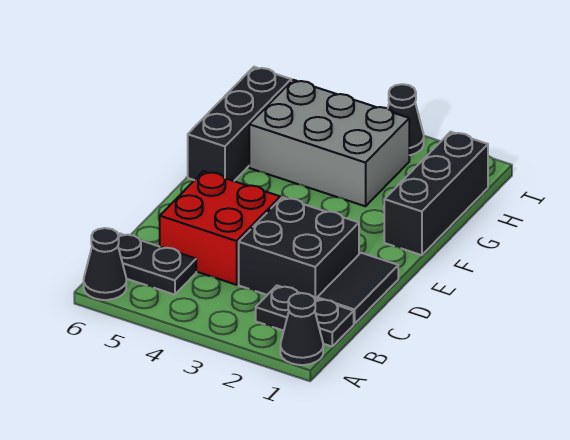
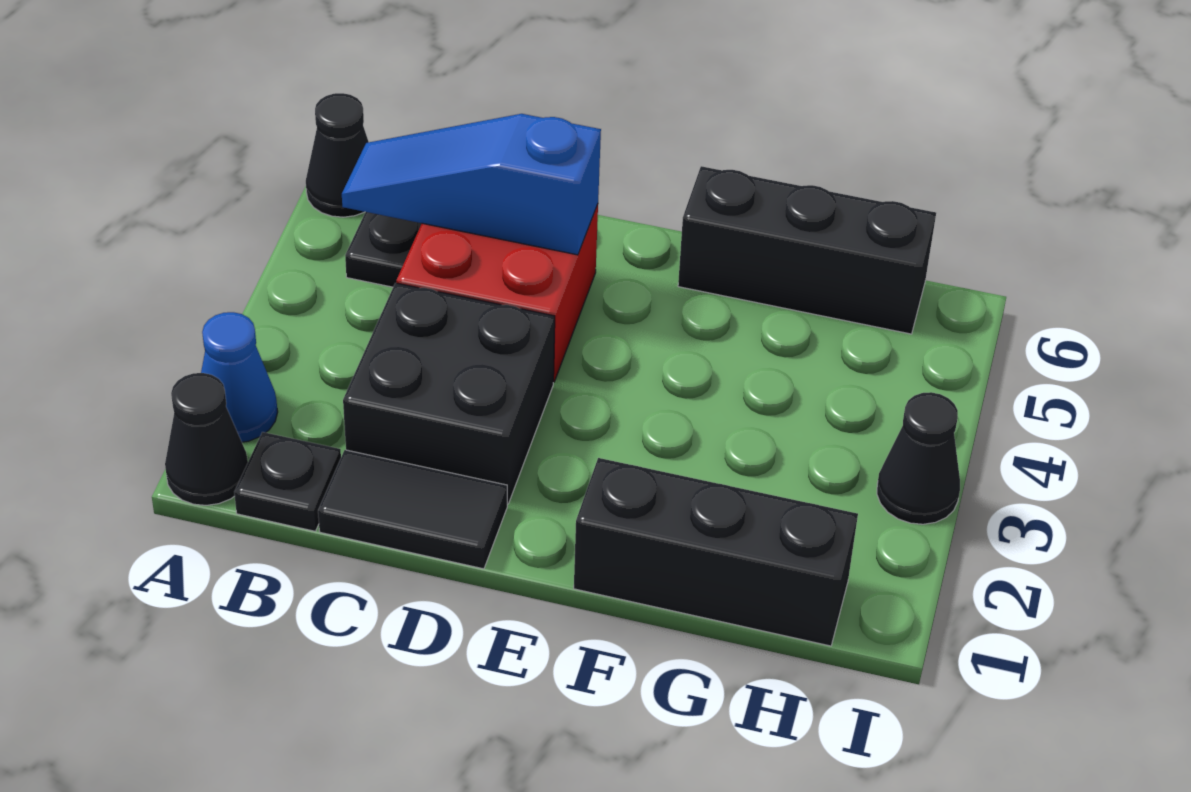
none -> blue cone A2 level 1
black plate B1:B2 level 1 -> black plate B1 level 1
none -> blue slope B5:D5 level 2 top D
grey brick G3:H5 level 1 -> none

